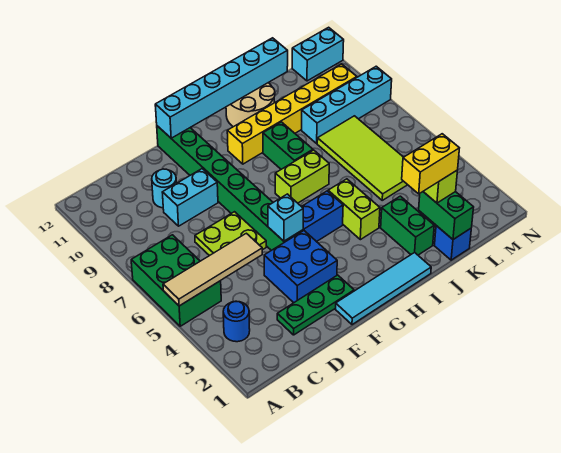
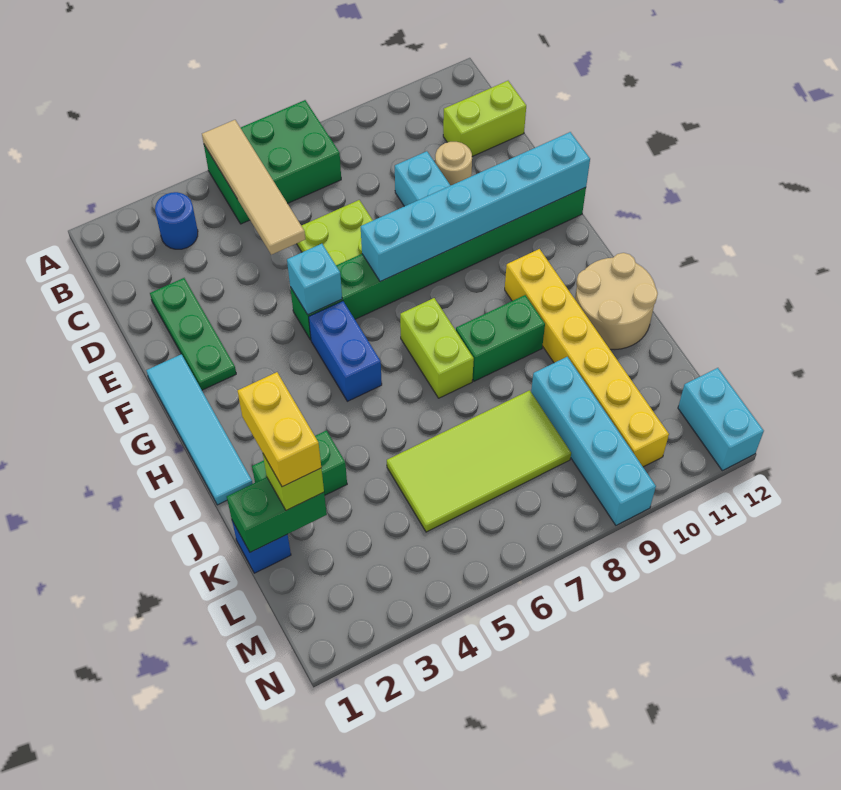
cyan round brick D10 level 1 -> tan round brick D10 level 1
blue brick E3:F4 level 1 -> none
cyan brick F12:K12 level 2 -> cyan brick F7:F12 level 2
lime brick I4:I5 level 1 -> lime brick C11:C12 level 1

